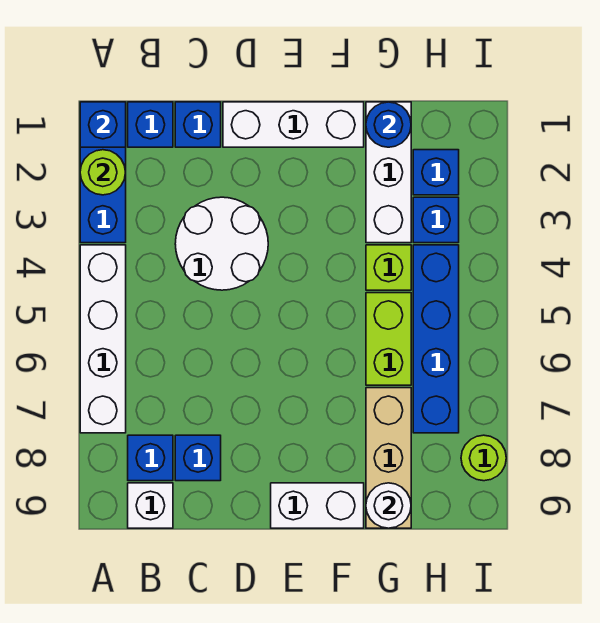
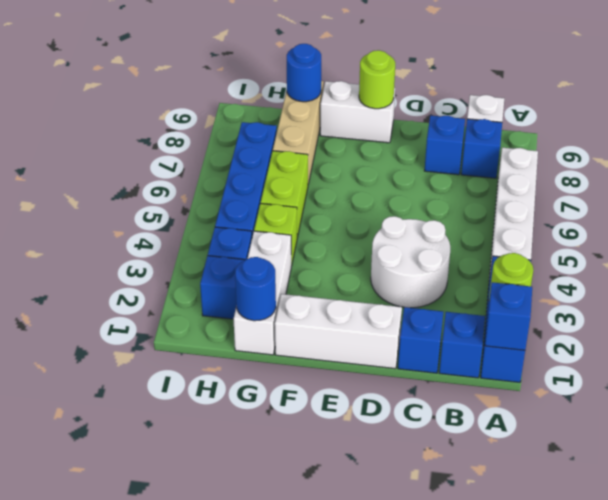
white round brick G9 level 2 -> blue round brick G9 level 2
lime round brick I8 level 1 -> lime round brick E9 level 2

